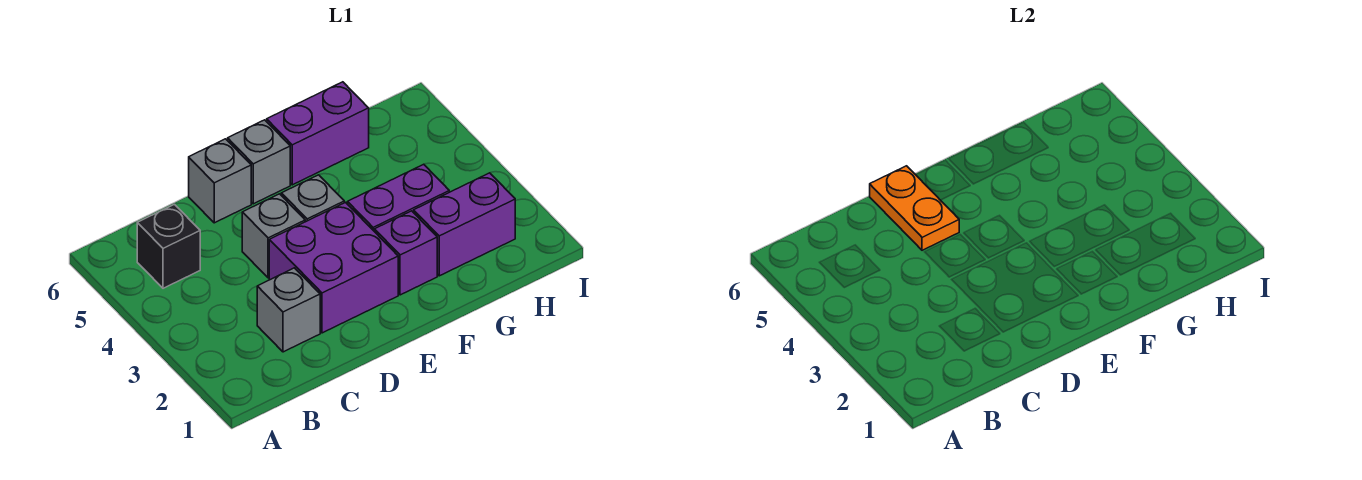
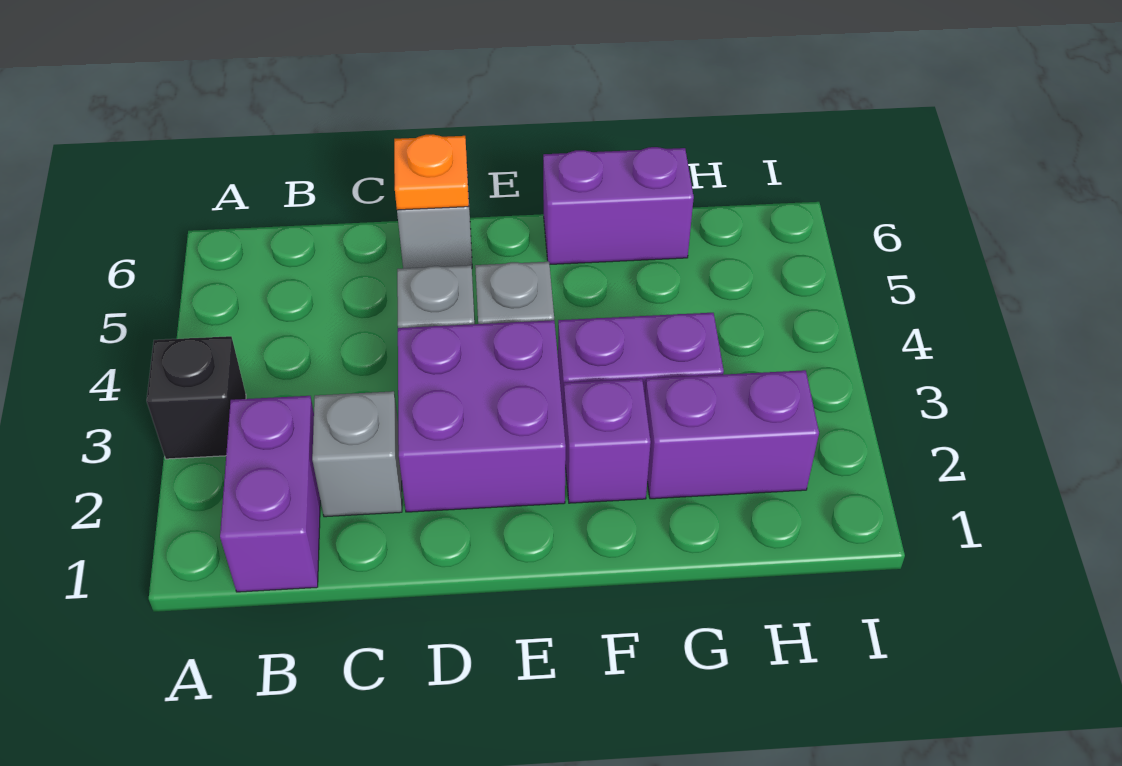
none -> purple brick B1:B2 level 1
black brick B5 level 1 -> black brick A3 level 1
orange plate D5:D6 level 2 -> orange plate D6 level 2
grey brick E6 level 1 -> none

